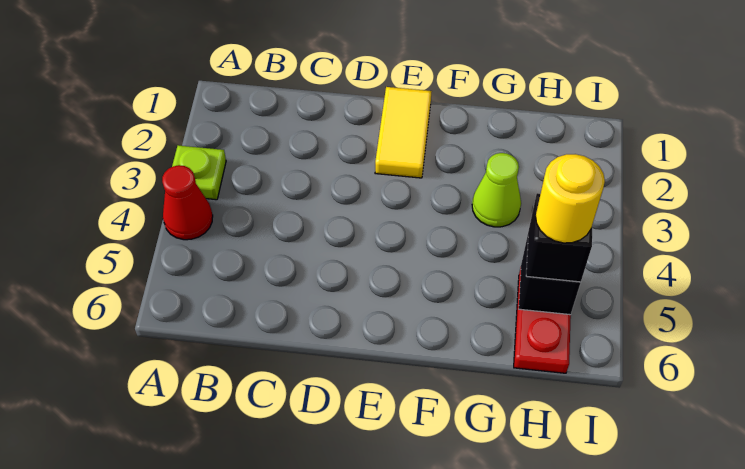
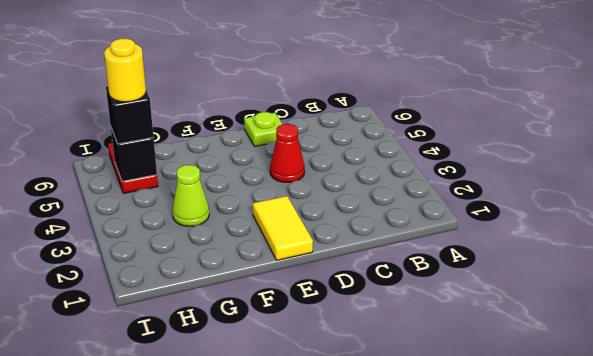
lime plate A3 level 1 -> lime plate D6 level 1
red cone A4 level 1 -> red cone D4 level 1

